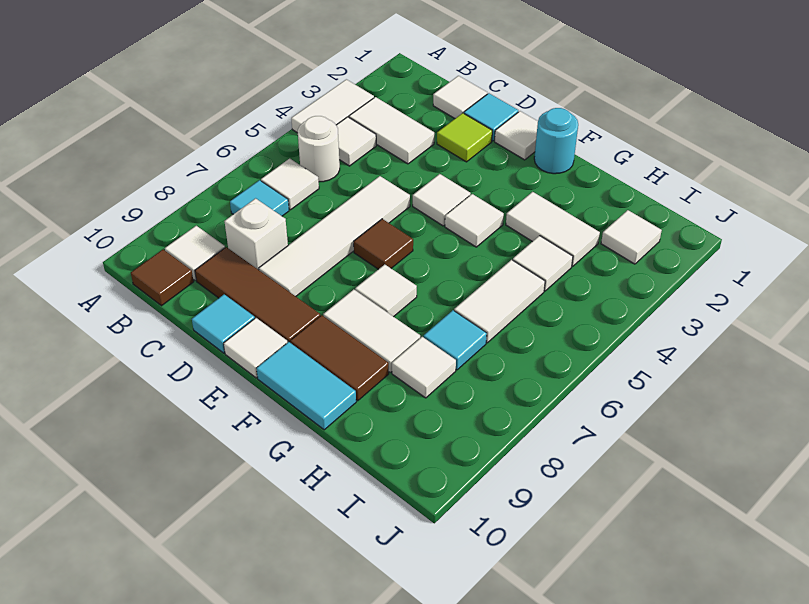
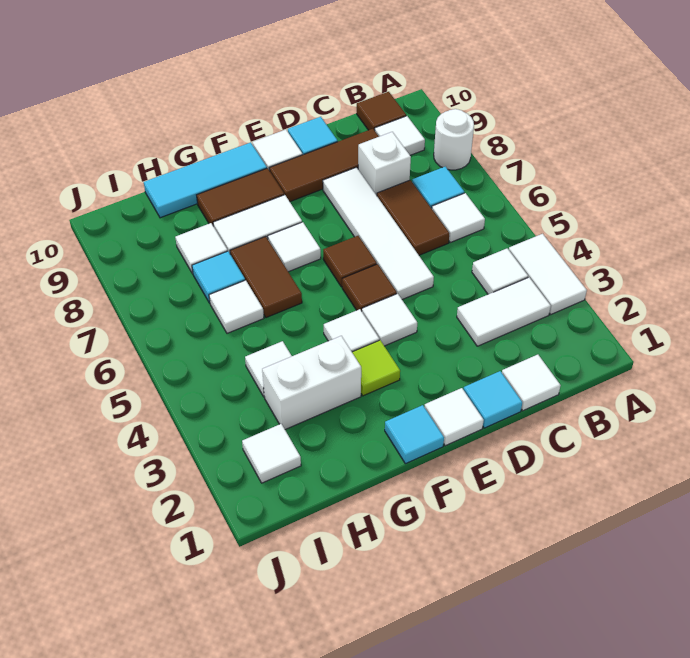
white round brick B5 level 1 -> white round brick A8 level 1
none -> brown tile C6:C7 level 1
lime tile D2 level 1 -> lime tile F3 level 1
none -> brown tile E5 level 1
cyan round brick F1 level 1 -> cyan tile F1 level 1
cyan tile F10:G10 level 1 -> cyan tile F10:H10 level 1
white tile G3:H3 level 1 -> white brick G3:H3 level 1
none -> brown tile G6:G7 level 1
white tile H5:H6 level 1 -> white tile H6 level 1

